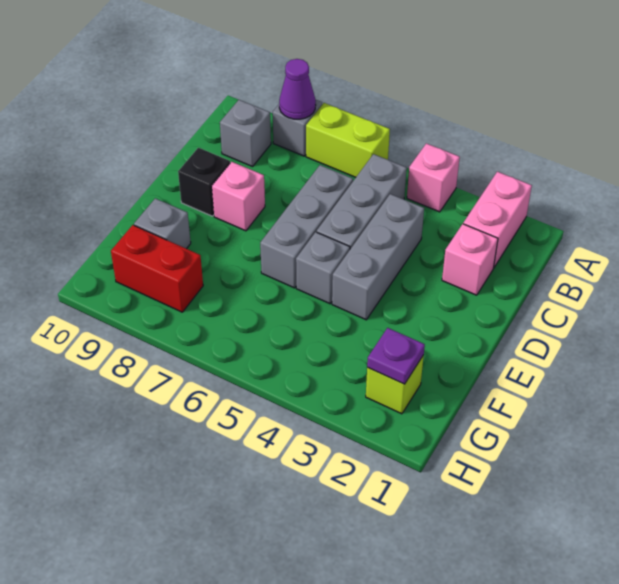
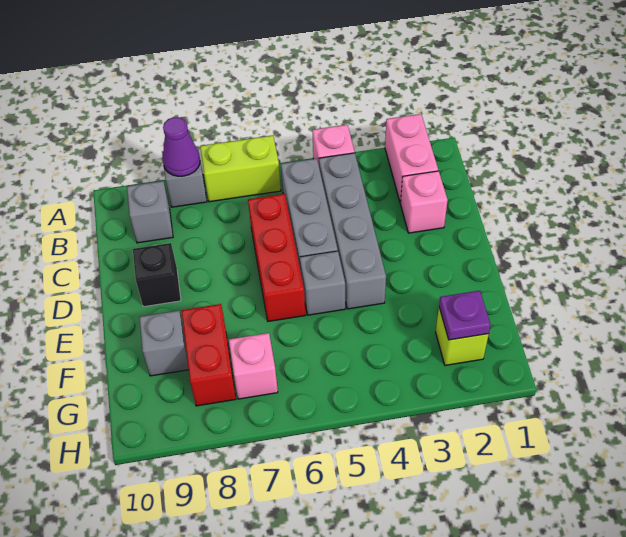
grey brick C4:E4 level 1 -> grey brick B4:E4 level 1
grey brick C6:E6 level 1 -> red brick C6:E6 level 1
pink brick D8 level 1 -> pink brick G7 level 1
red brick G8:G9 level 1 -> red brick F8:G8 level 1

